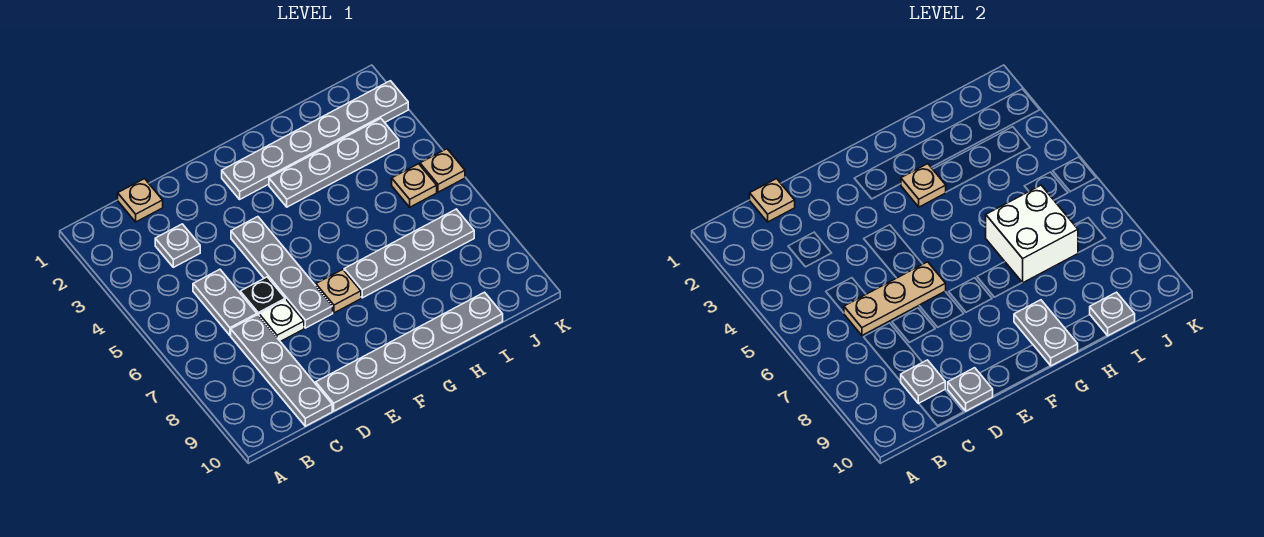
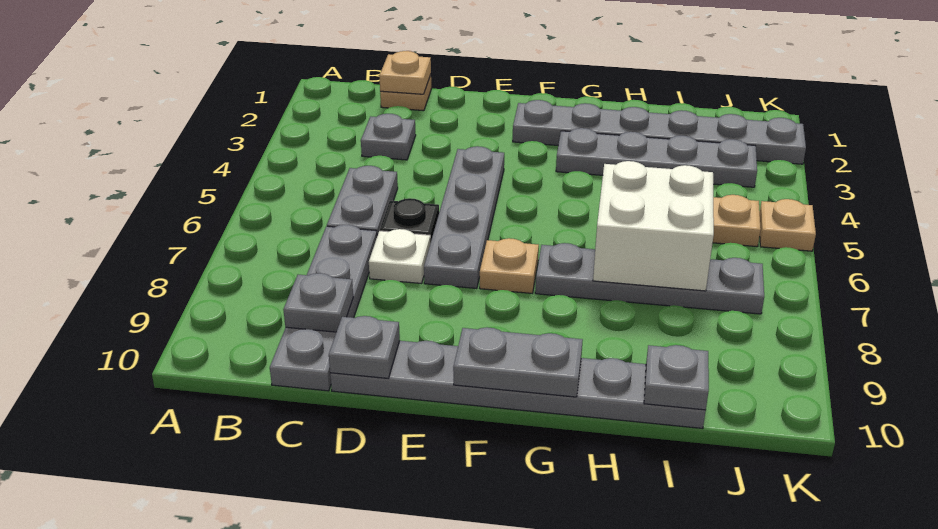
tan plate C6:E6 level 2 -> none
tan plate G3 level 2 -> none
grey plate G9:G10 level 2 -> grey plate F10:G10 level 2

